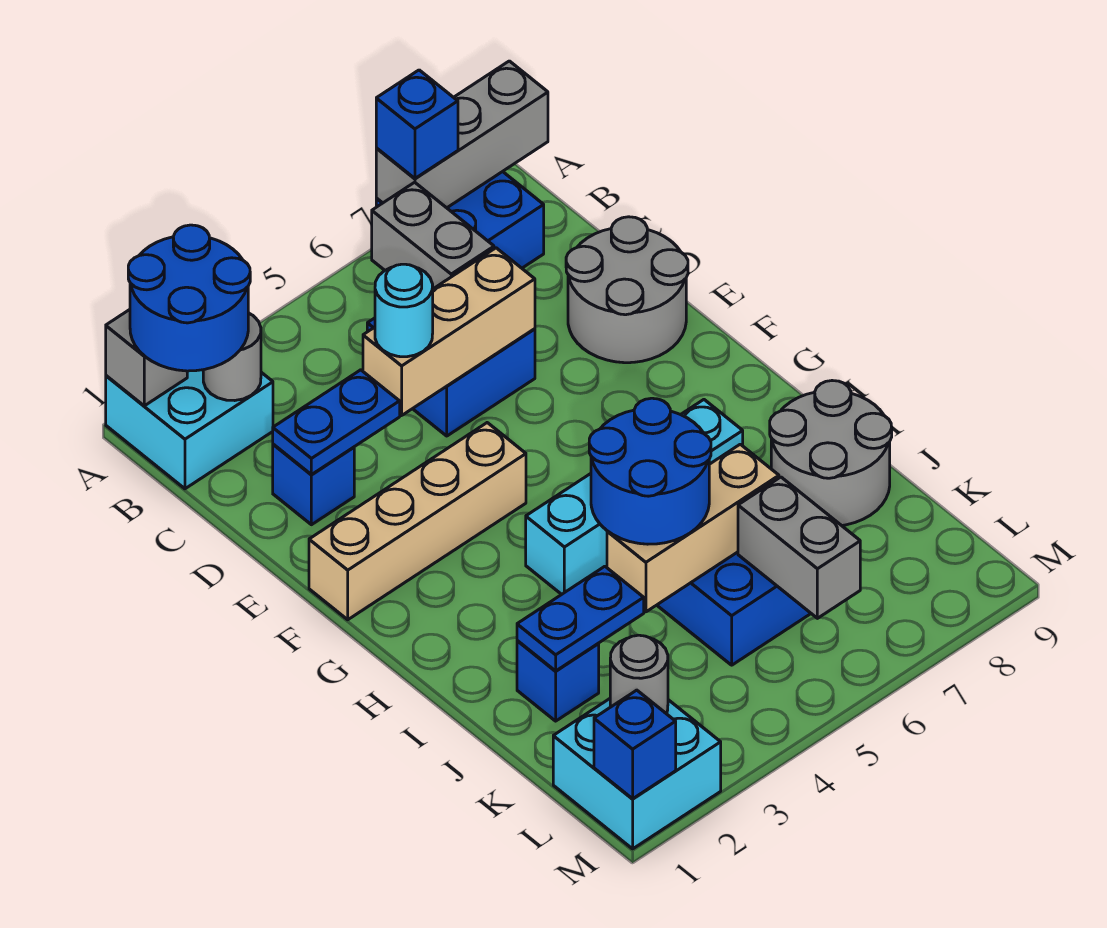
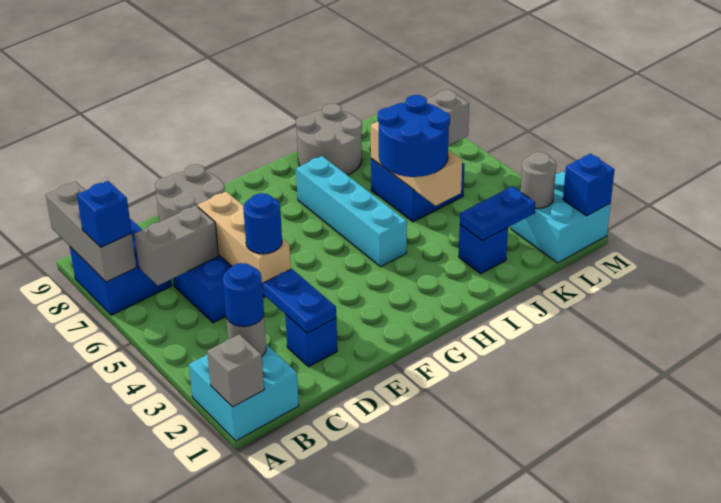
blue round brick A1:B2 level 3 -> blue round brick B2 level 3
cyan round brick D4 level 3 -> blue round brick D4 level 3
tan brick F1:F4 level 1 -> none
blue plate J2:J3 level 2 -> blue plate J2:K2 level 2

